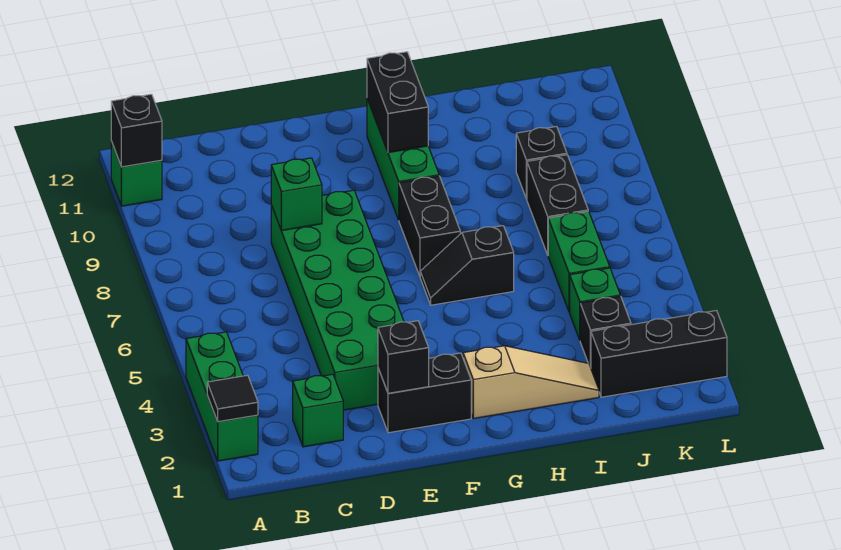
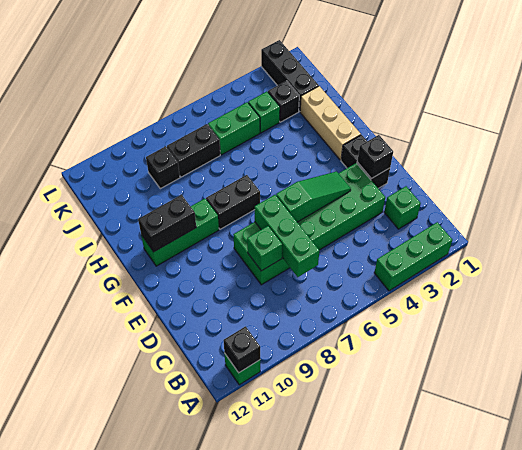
black tile A2 level 2 -> none
none -> green brick C7:E7 level 2
none -> green slope E4:E6 level 2 top 6
tan slope G2:I2 level 1 top G -> tan brick G2:I2 level 1
black slope G6:H6 level 1 top H -> none

